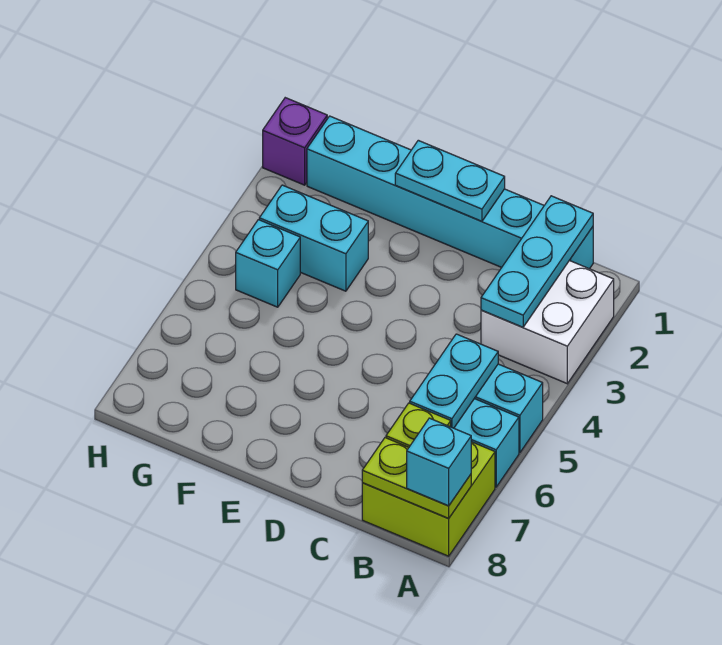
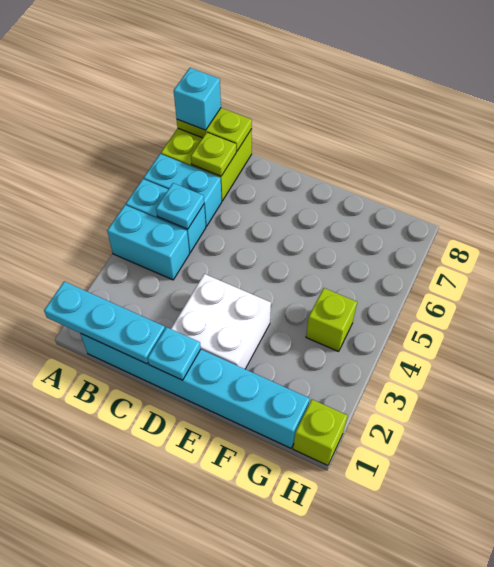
white brick A2:B3 level 1 -> white brick D2:E3 level 1
cyan plate B1:B3 level 2 -> cyan plate A1:C1 level 2
cyan plate B5:B6 level 2 -> cyan plate B5 level 2
cyan plate D1:E1 level 2 -> cyan plate D1 level 2
cyan brick F3:G3 level 1 -> cyan brick A4:B4 level 1
cyan brick G4 level 1 -> lime brick G4 level 1
purple brick H1 level 1 -> lime brick H1 level 1

